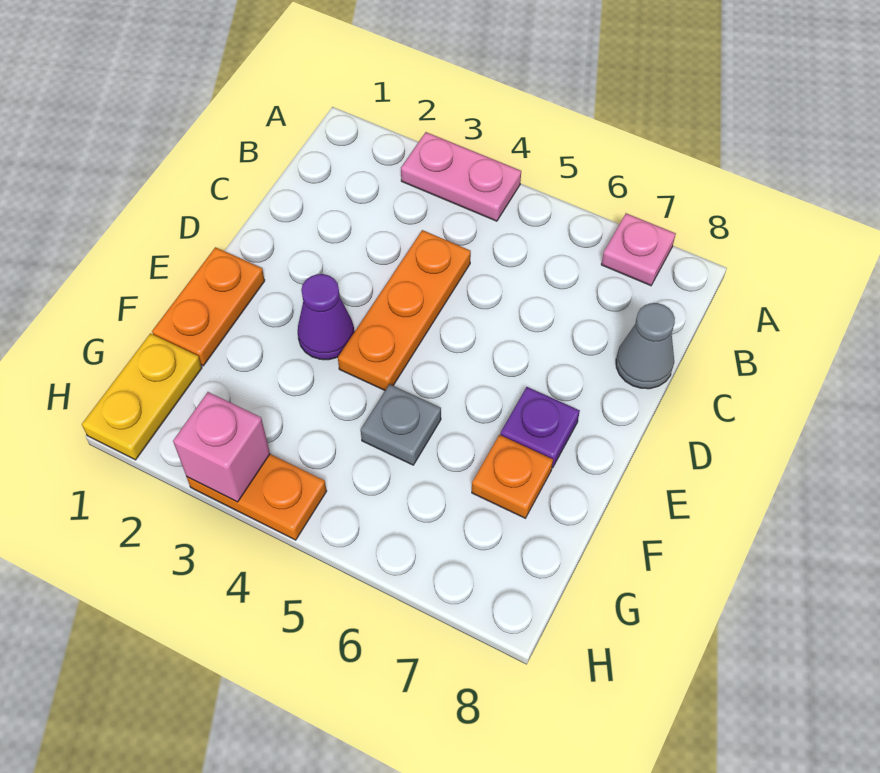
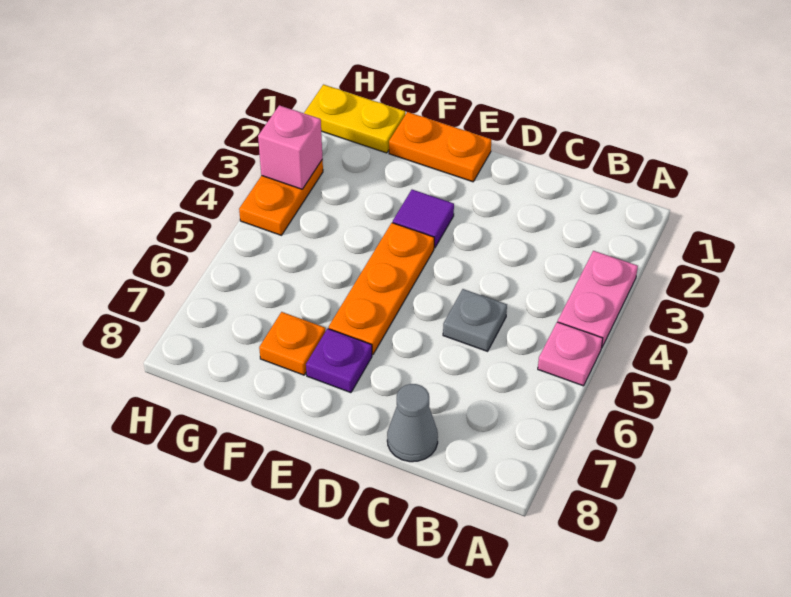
pink plate A7 level 1 -> pink plate A5 level 1
orange plate C4:E4 level 1 -> orange plate E4:E6 level 1
purple cone E3 level 1 -> purple tile E3 level 1
grey plate F5 level 1 -> grey plate C5 level 1

